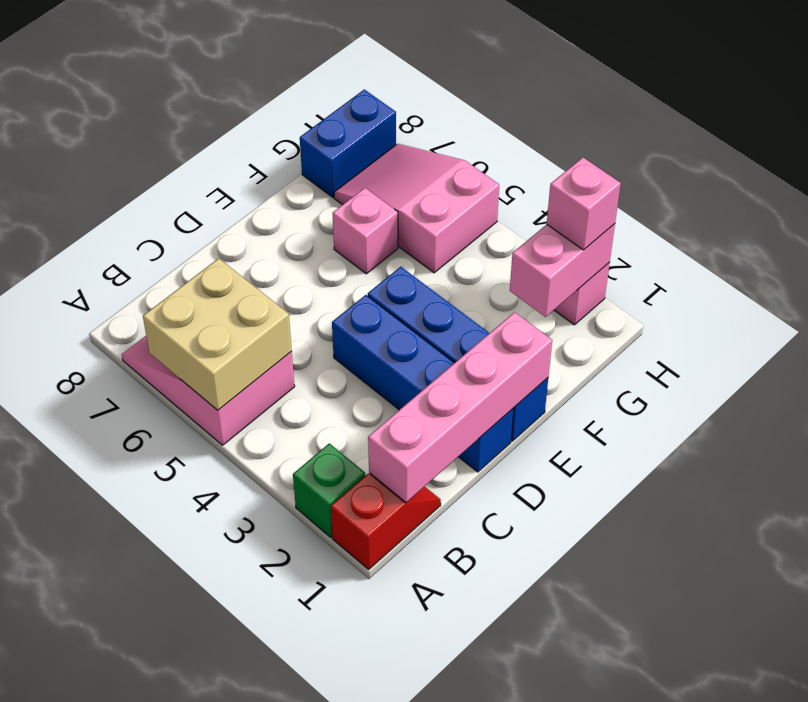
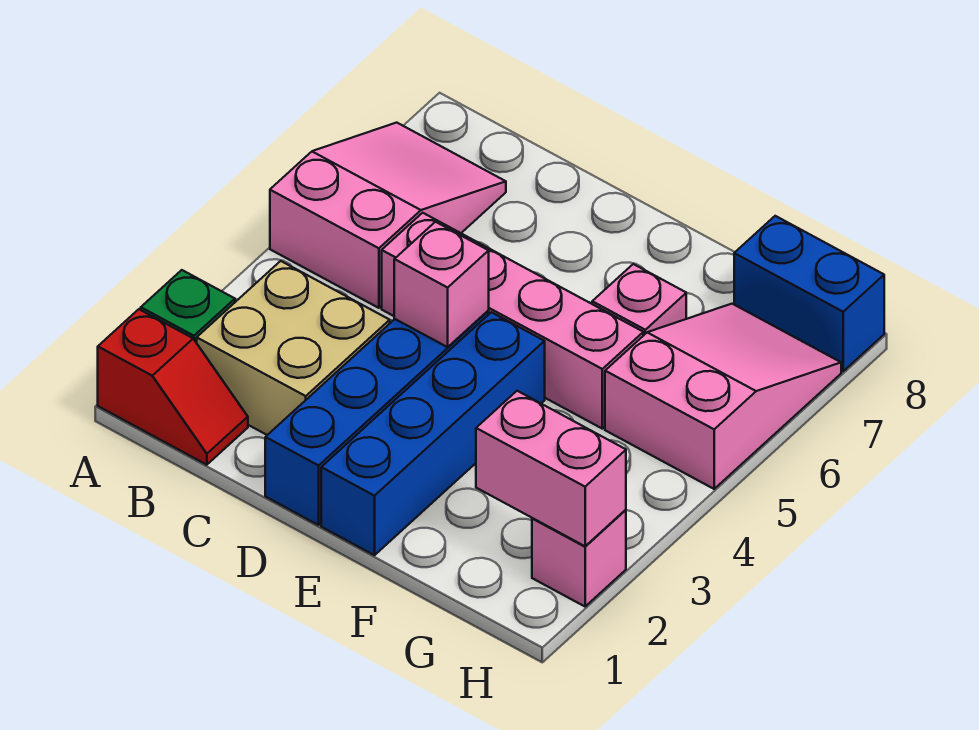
tan brick A5:B6 level 2 -> tan brick B2:C3 level 1
pink brick B1:E1 level 2 -> pink brick C5:F5 level 1
pink brick H2 level 3 -> pink brick D4 level 2

